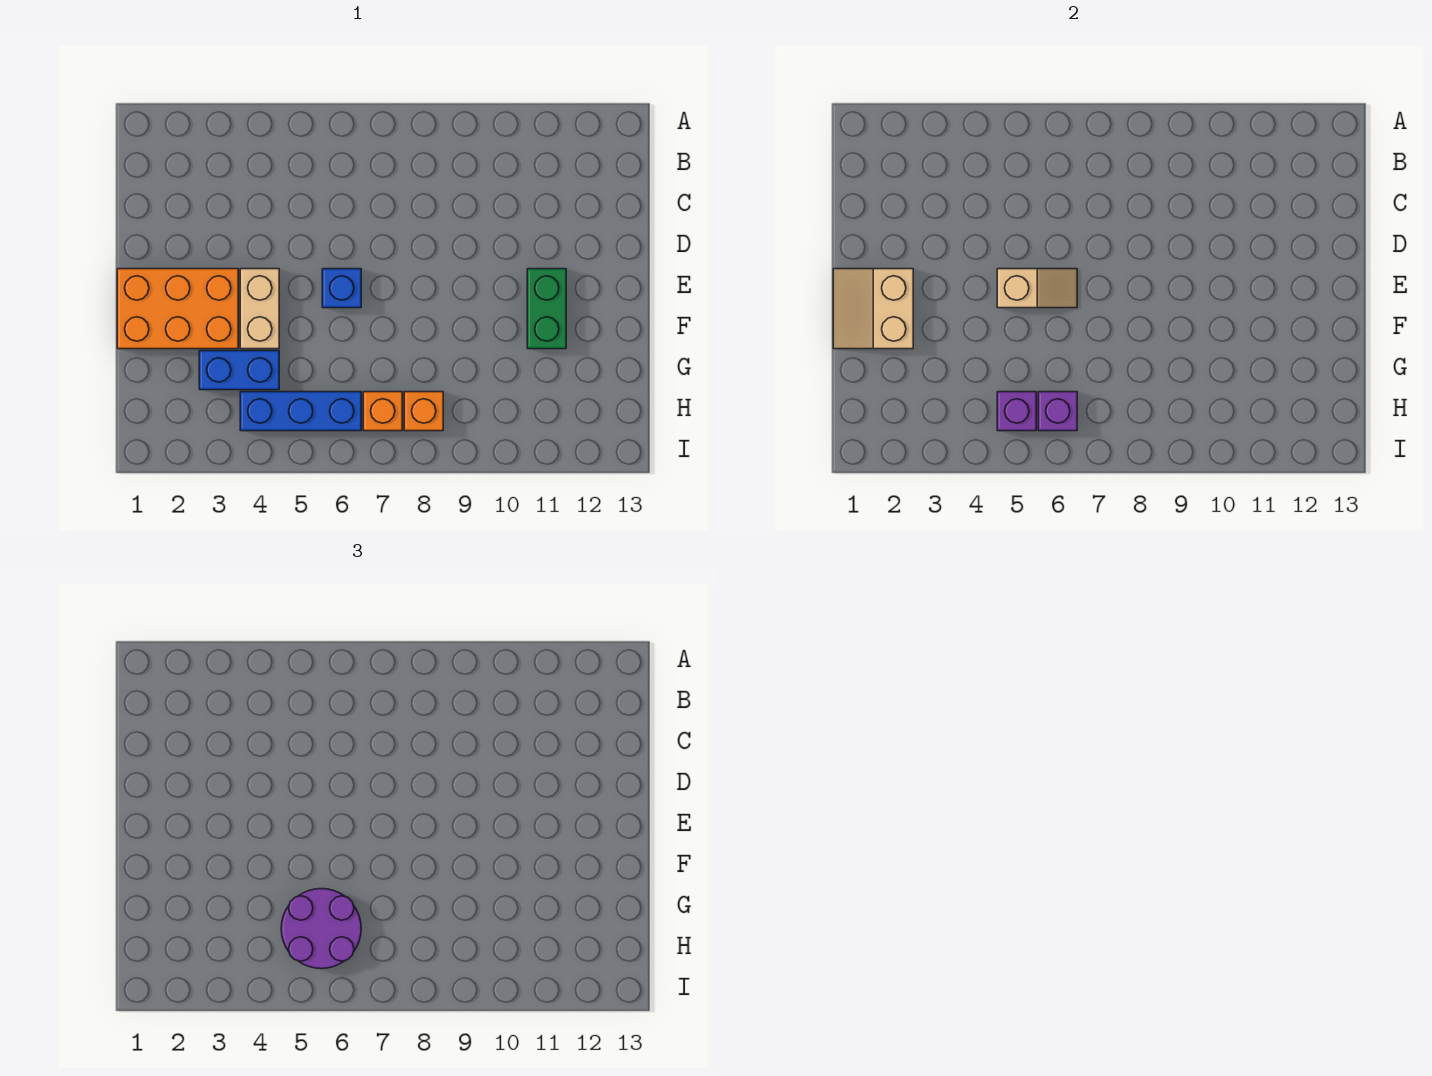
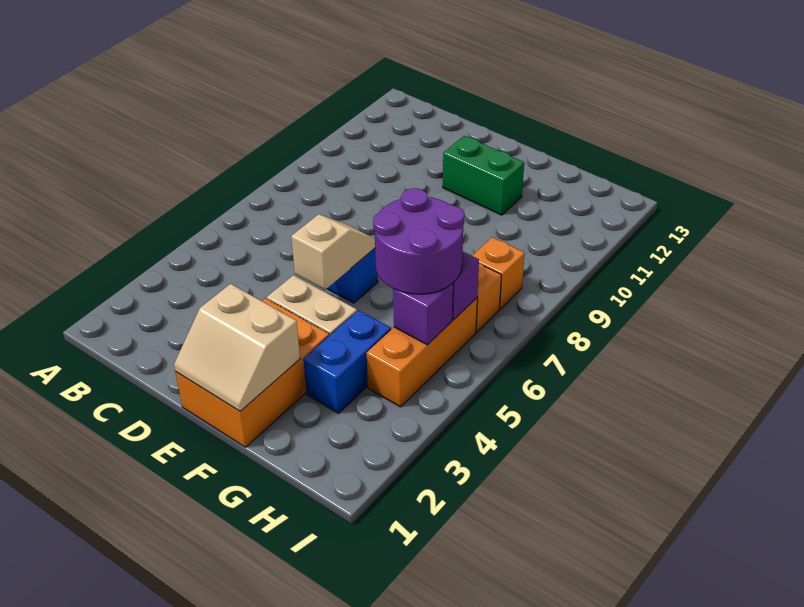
blue brick H4:H6 level 1 -> orange brick H4:H6 level 1

